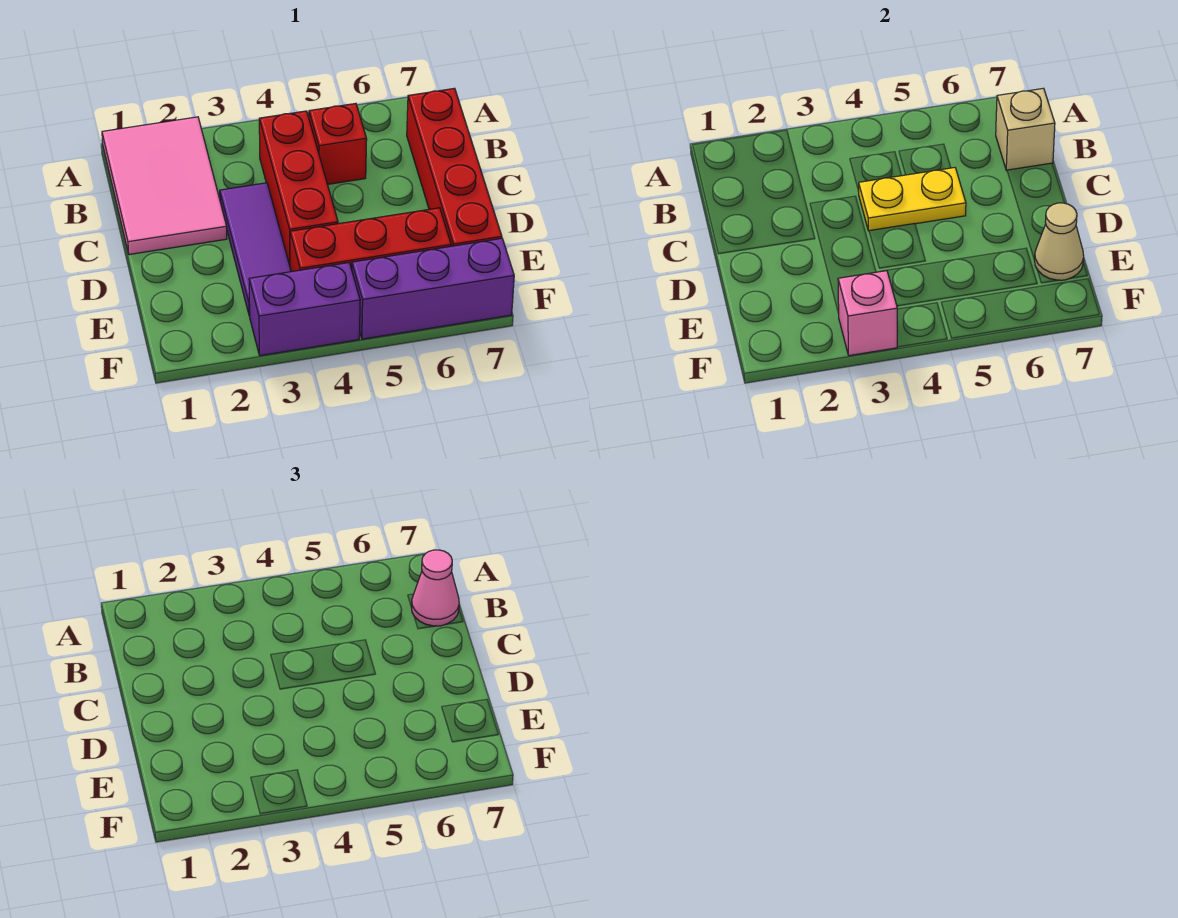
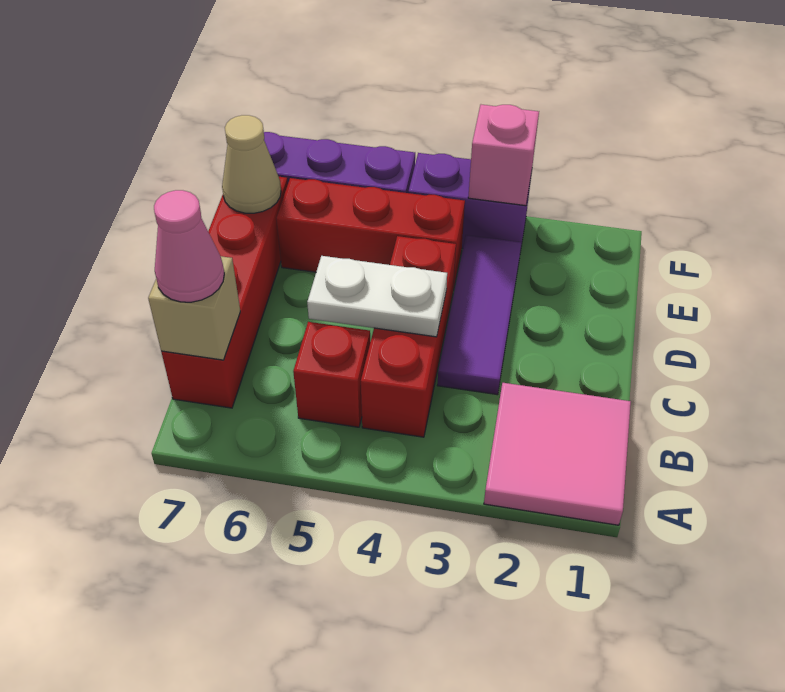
pink tile A1:C2 level 1 -> pink tile A1:B2 level 1
yellow plate C4:C5 level 2 -> white plate C4:C5 level 2

